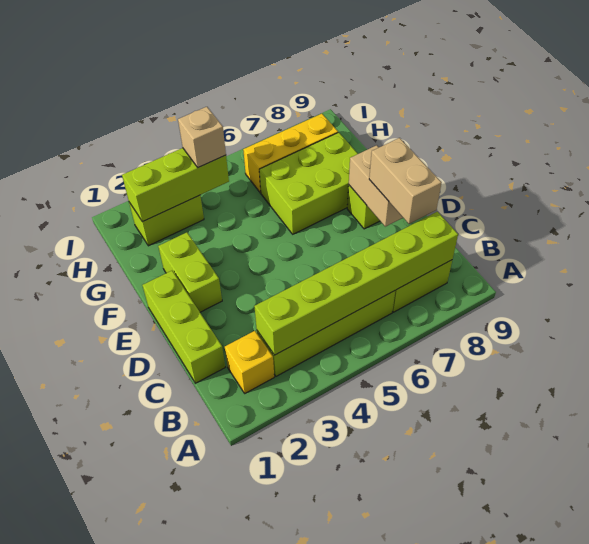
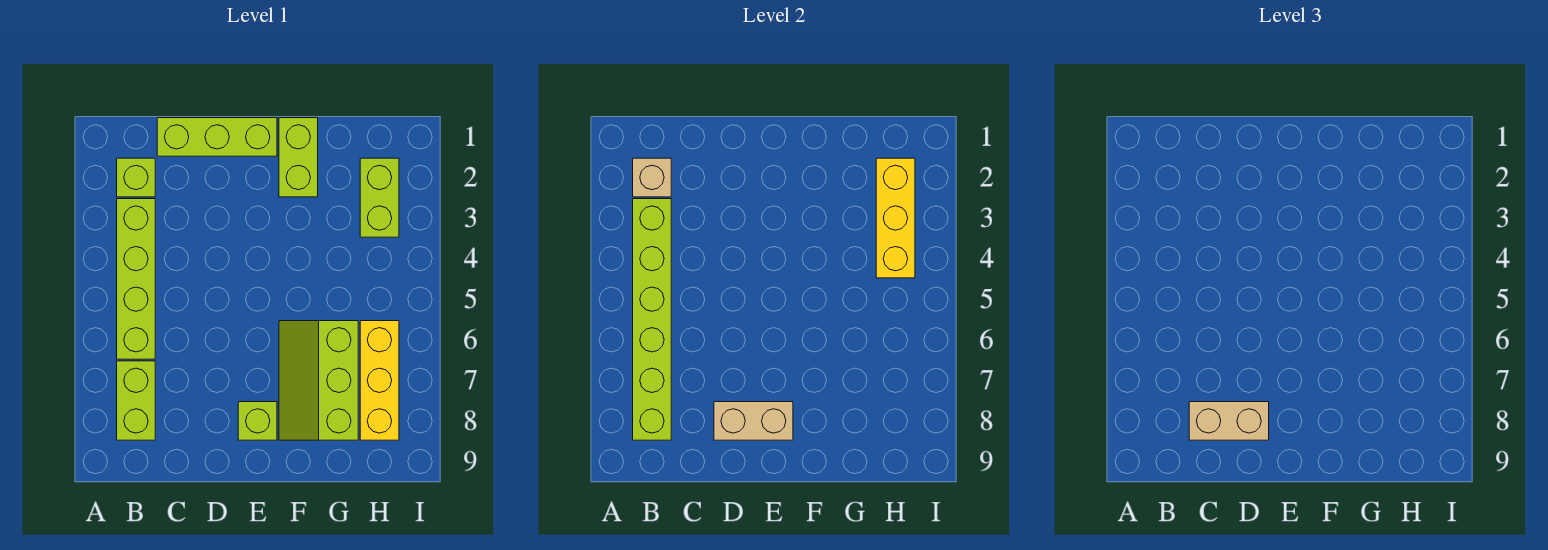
yellow brick B2 level 1 -> lime brick B2 level 1
lime brick E2:F2 level 1 -> lime brick F1:F2 level 1
lime brick F6:G8 level 1 -> lime slope F6:G8 level 1 top G
lime brick H2:H4 level 2 -> yellow brick H2:H4 level 2
tan brick H4 level 3 -> tan brick B2 level 2

